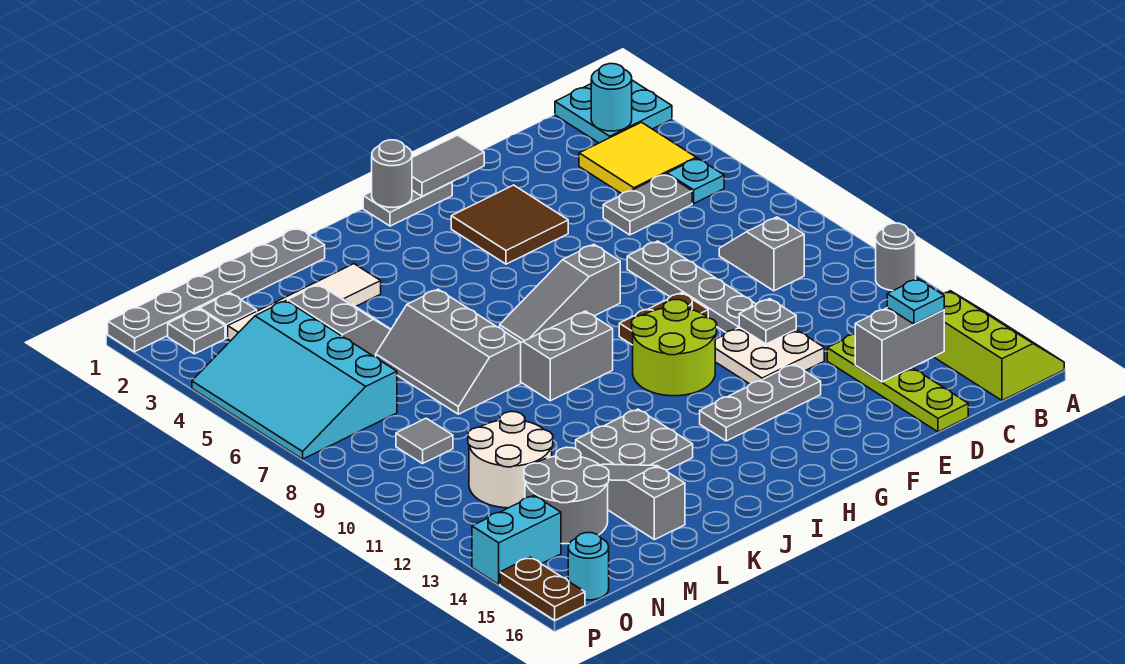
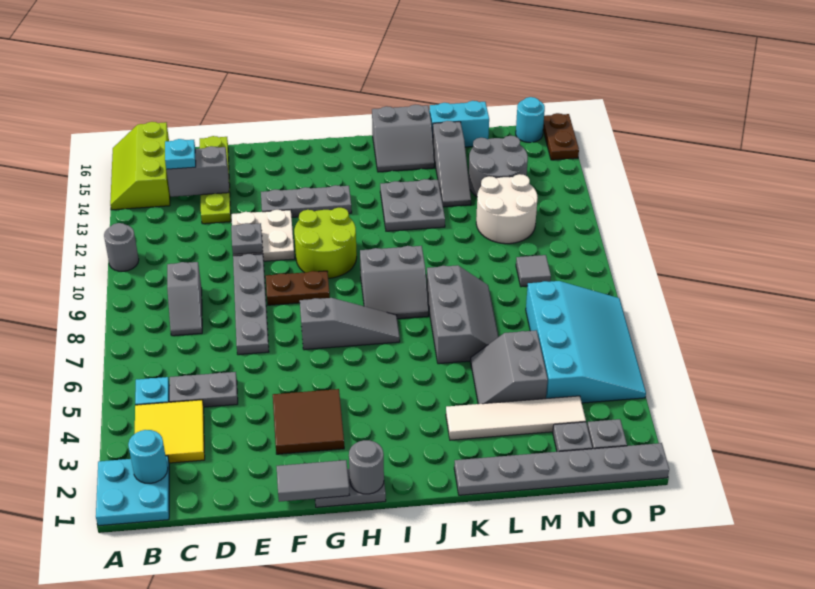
none -> grey slope J15:K16 level 1 top 16
cyan brick O14:P14 level 1 -> cyan brick L16:M16 level 1

